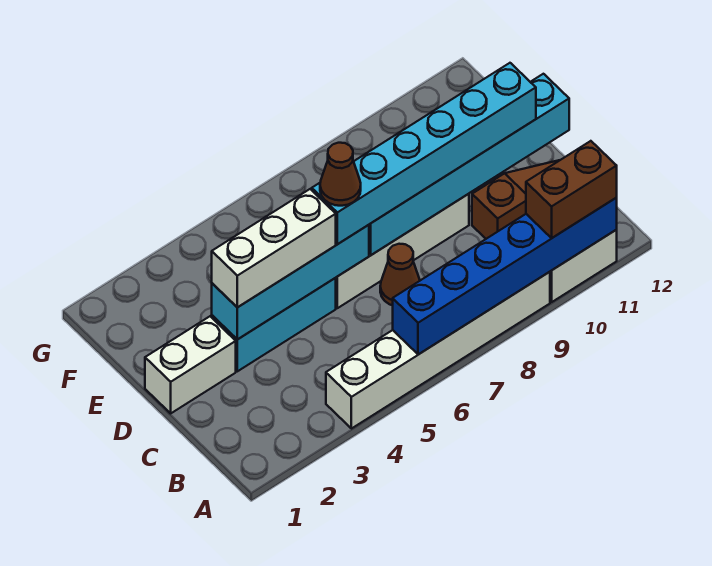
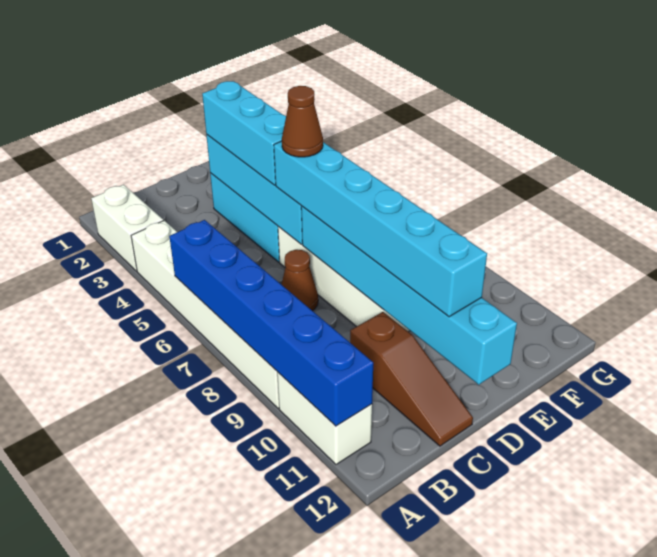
brown brick A10:A11 level 3 -> none
white brick D1:D2 level 1 -> white brick A2:A3 level 1
white brick D3:D5 level 3 -> cyan brick D3:D5 level 3

